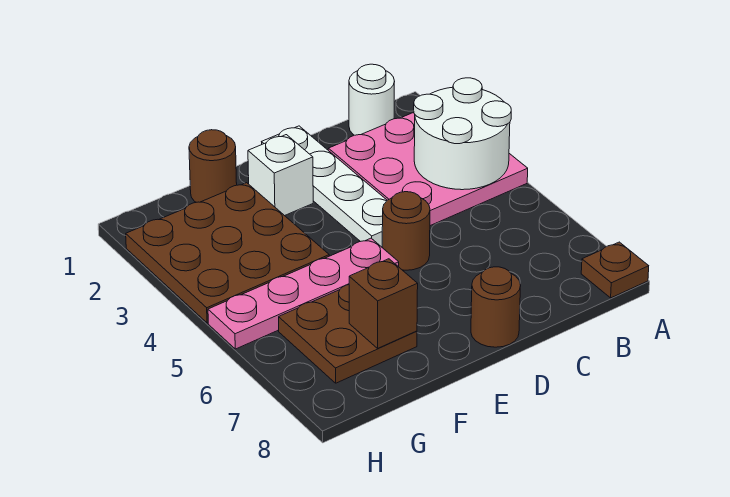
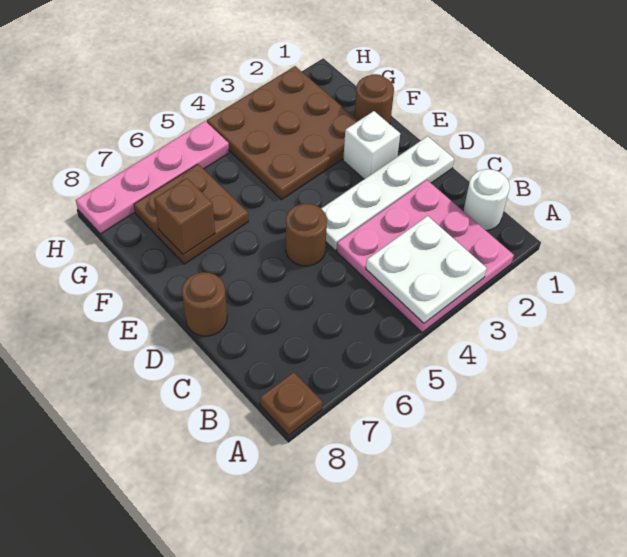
white round brick A3:B4 level 2 -> white plate A3:B4 level 2
pink plate E5:H5 level 1 -> pink plate H5:H8 level 1

